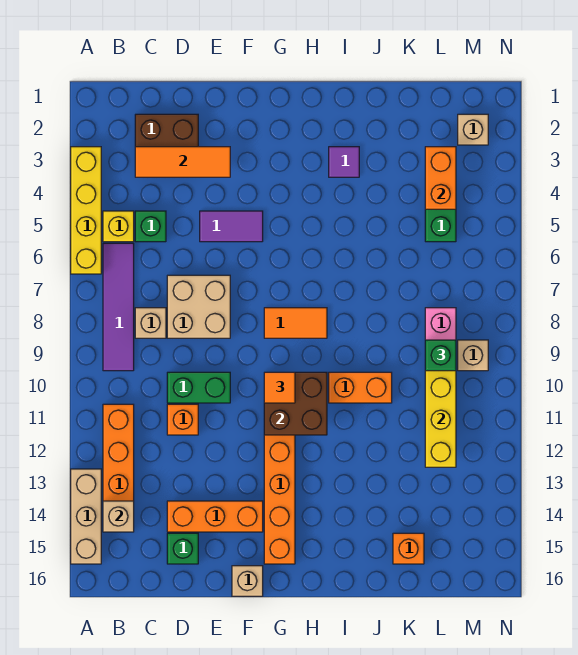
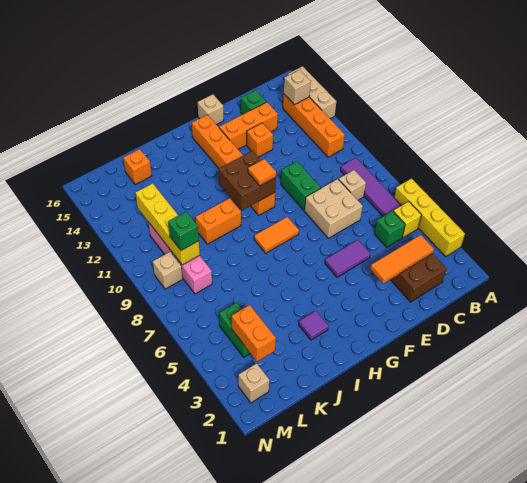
green brick D10:E10 level 1 -> green brick E9:E10 level 1
orange brick D11 level 1 -> orange brick E13 level 1

